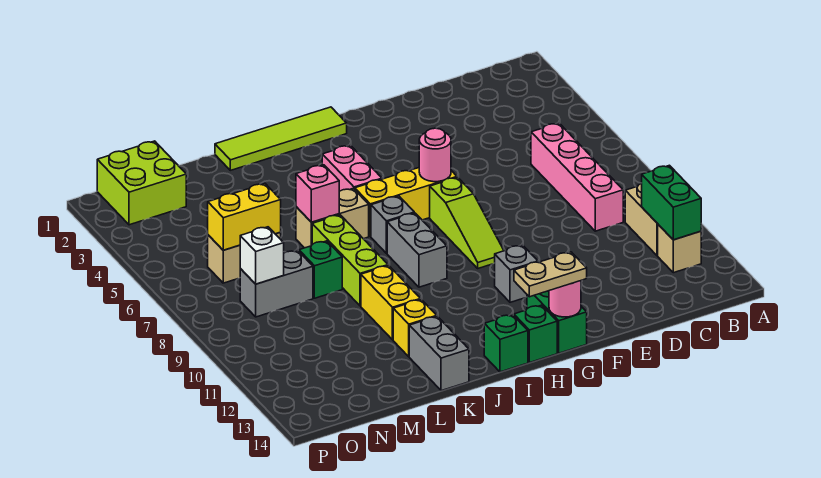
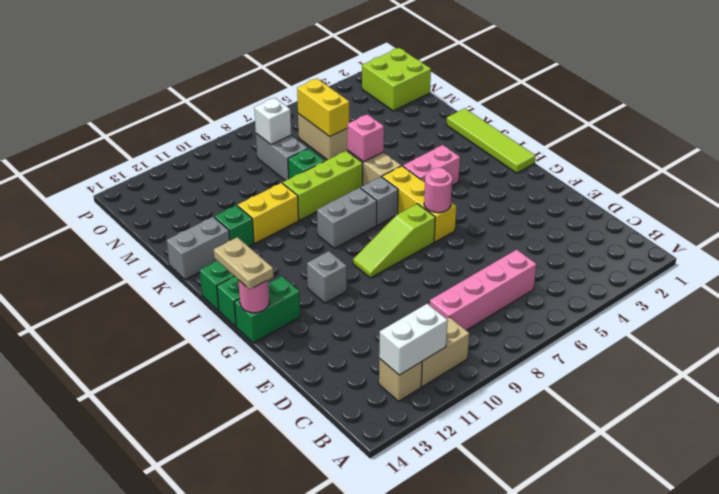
green brick B11:B12 level 2 -> white brick B11:B12 level 2
yellow brick K12 level 1 -> green brick K12 level 1

